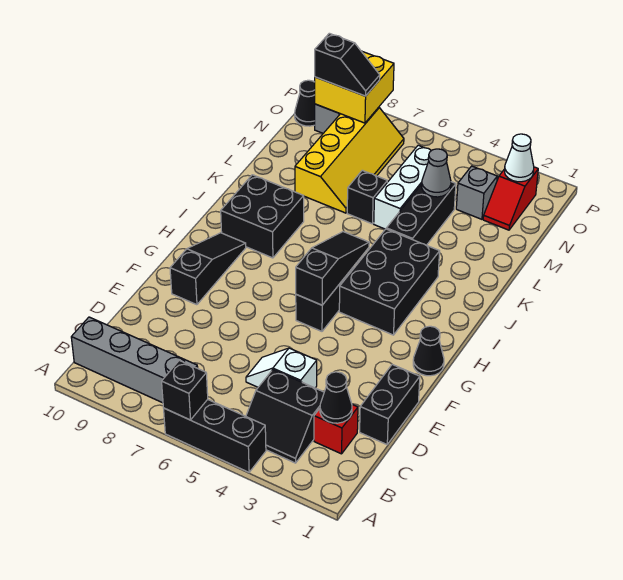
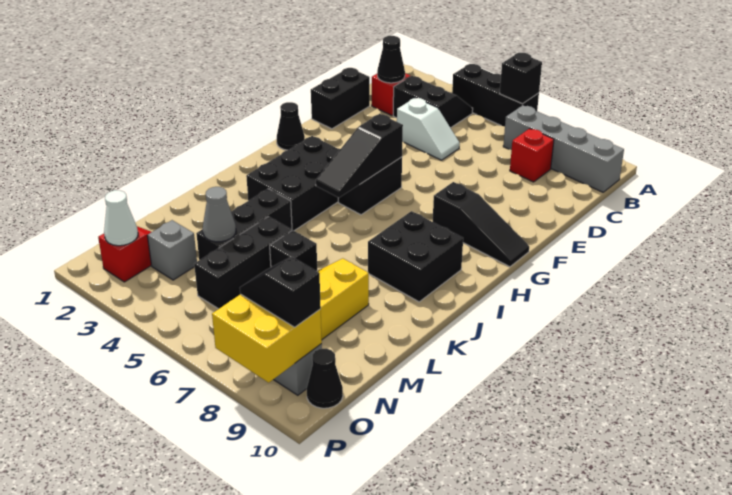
none -> red brick C8 level 1
black slope F9:H9 level 1 top F -> black slope G8:G10 level 1 top 8
white brick L5:N5 level 1 -> black brick L5:N5 level 1

